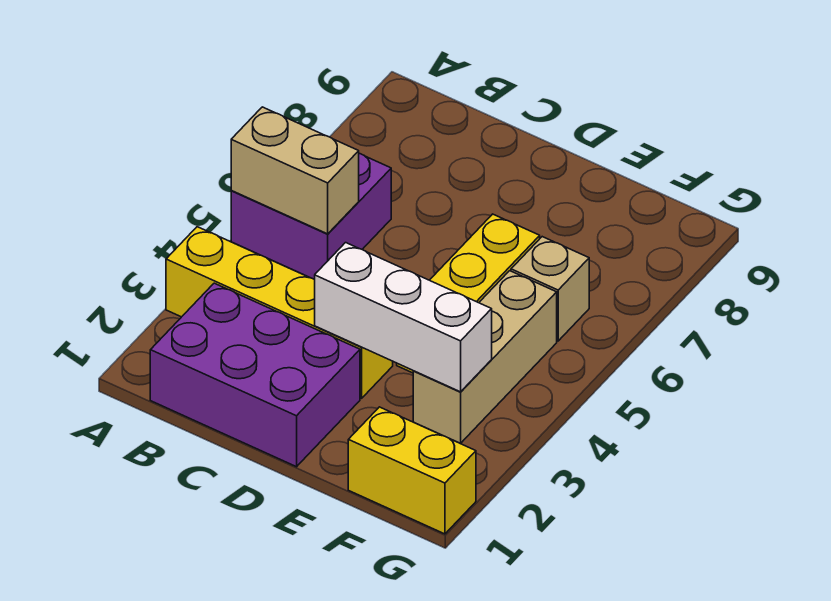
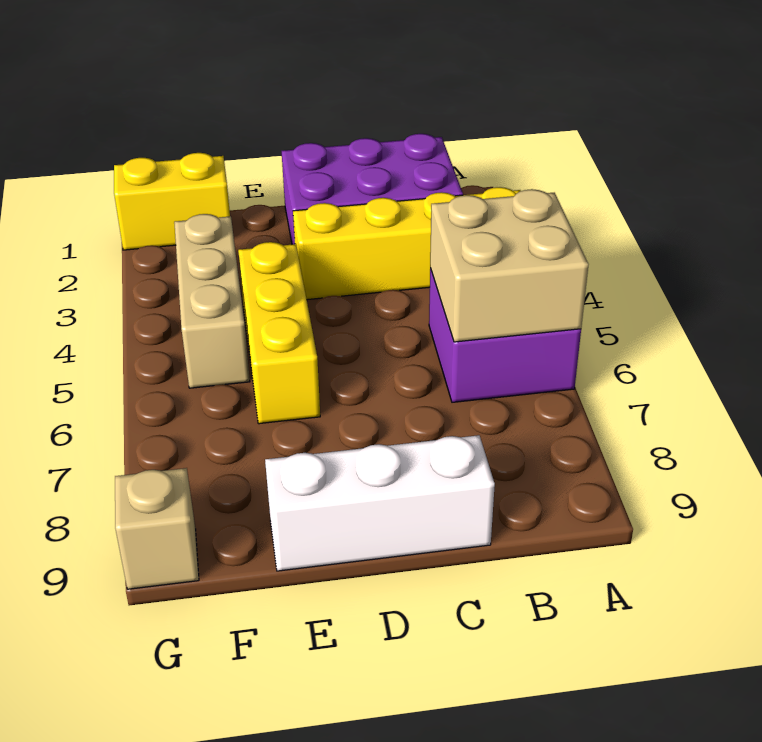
tan brick A5:B5 level 2 -> tan brick A5:B6 level 2
white brick D3:F3 level 2 -> white brick C9:E9 level 1
tan brick F6 level 1 -> tan brick G9 level 1

